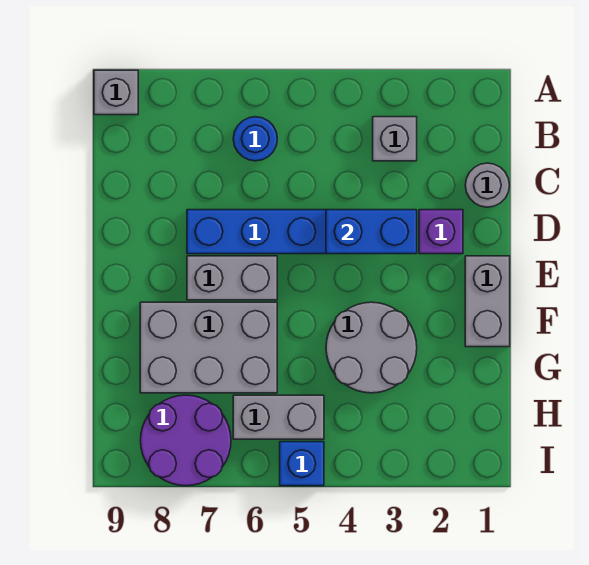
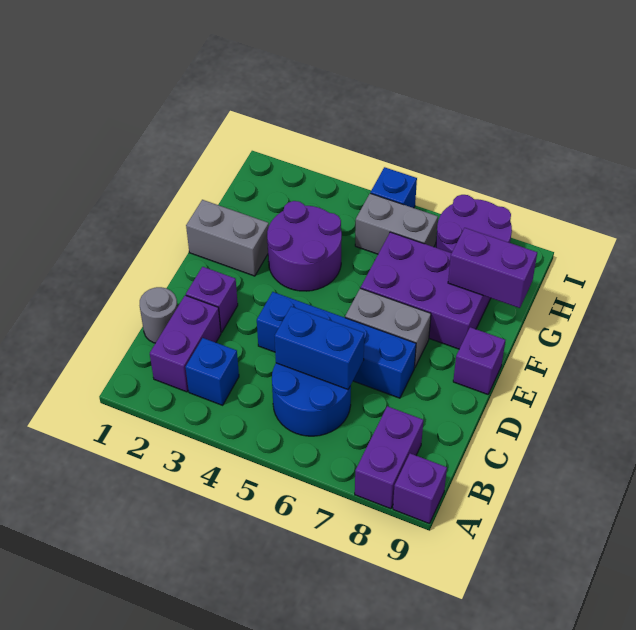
none -> purple brick A8:B8 level 1
grey brick A9 level 1 -> purple brick A9 level 1
none -> purple brick B2:C2 level 1
grey brick B3 level 1 -> blue brick B3 level 1
blue round brick B6 level 1 -> blue round brick B5:C6 level 1
blue brick D3:D4 level 2 -> blue brick C5:C6 level 2
grey brick E1:F1 level 1 -> grey brick F1:F2 level 1
none -> purple brick E9 level 1
grey round brick F3:G4 level 1 -> purple round brick F3:G4 level 1
grey brick F6:G8 level 1 -> purple brick F6:G8 level 1
none -> purple brick G8:G9 level 2

